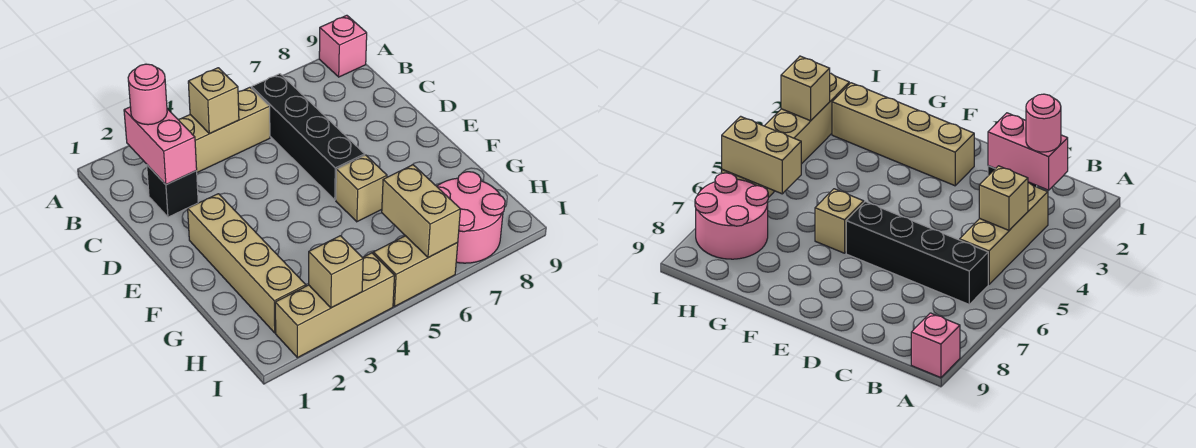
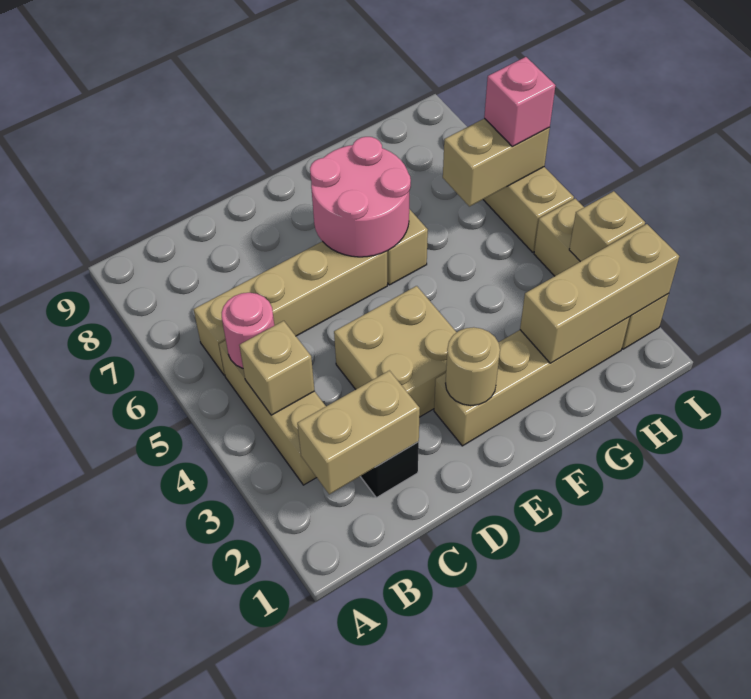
pink brick A9 level 1 -> pink brick I6 level 3
pink brick B2:C2 level 2 -> tan brick B2:C2 level 2
pink round brick B2 level 3 -> pink round brick B5 level 2
black brick B6:E6 level 1 -> tan brick B6:E6 level 1
none -> tan brick D3:E4 level 1
none -> tan round brick E2 level 2
none -> tan brick G2:I2 level 2
pink round brick H7:I8 level 1 -> pink round brick E6:F7 level 2

